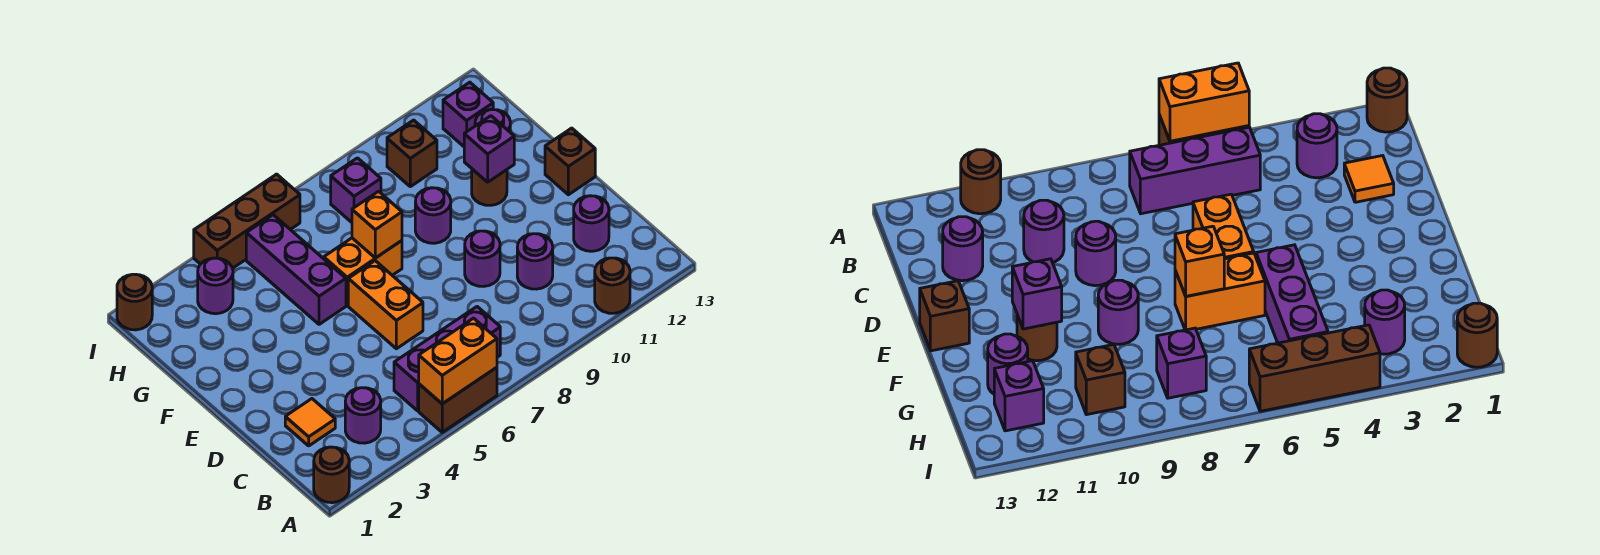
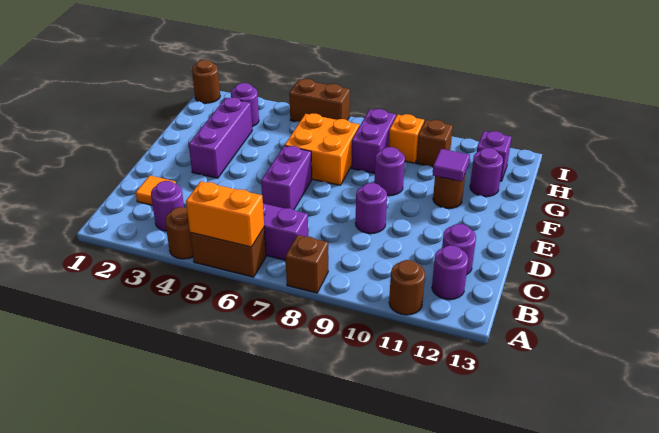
brown round brick A1 level 1 -> brown round brick A4 level 1
purple round brick C10 level 1 -> purple round brick B12 level 1
orange brick D6:E6 level 1 -> purple brick D6:E6 level 1
brown brick E13 level 1 -> brown brick A8 level 1
purple brick F5:H5 level 1 -> purple brick E3:G3 level 1
orange brick F6:F7 level 1 -> orange brick F6:G7 level 1
orange brick F7 level 2 -> orange brick H9 level 1
purple brick F11 level 2 -> purple tile F11 level 2
purple brick H8 level 1 -> purple brick G8:H8 level 1
brown brick I4:I6 level 1 -> brown brick I5:I6 level 1

